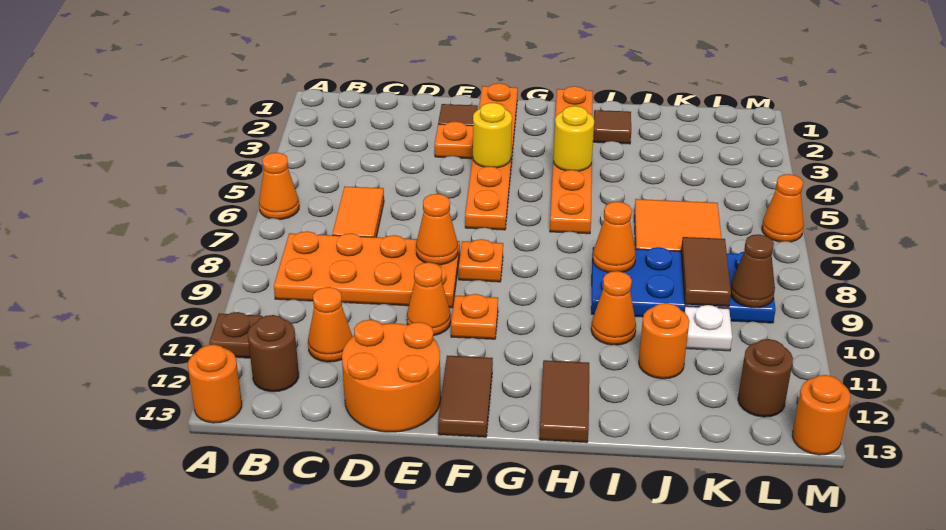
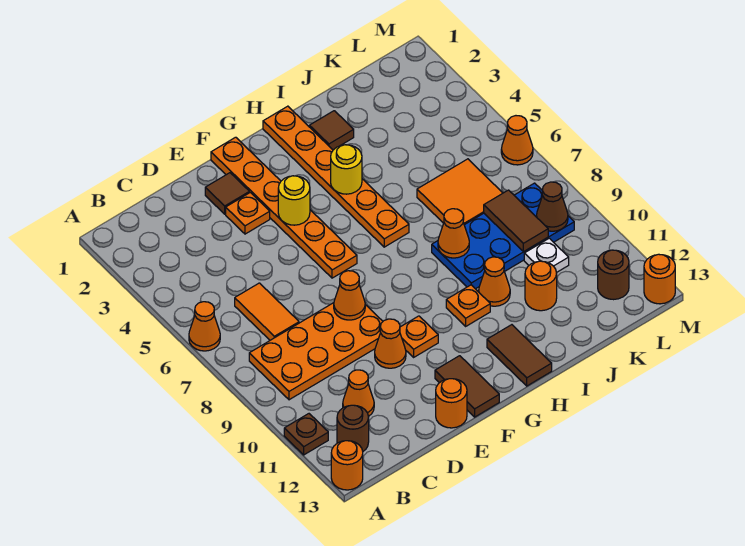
orange round brick D12:E13 level 1 -> orange round brick E13 level 1
orange plate F8 level 1 -> orange plate H10 level 1

